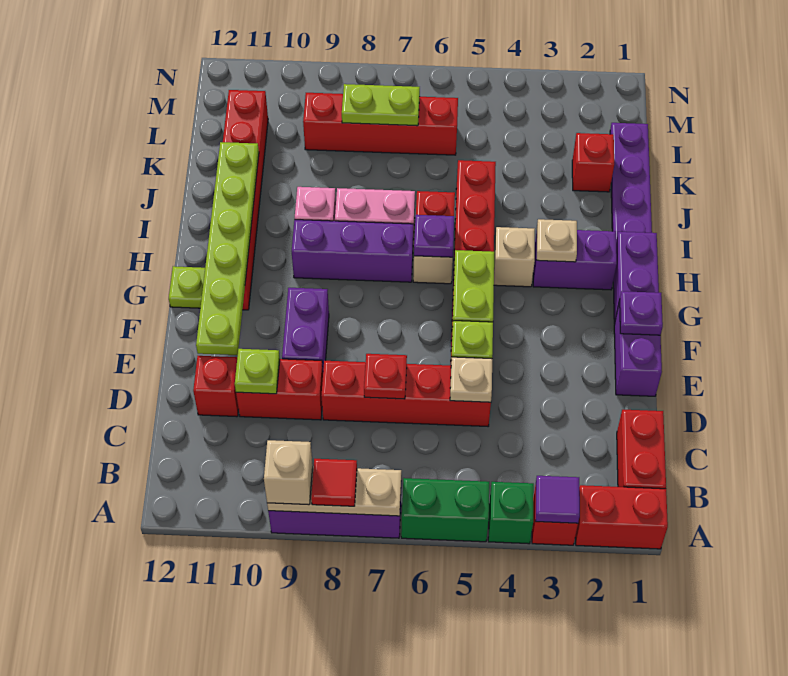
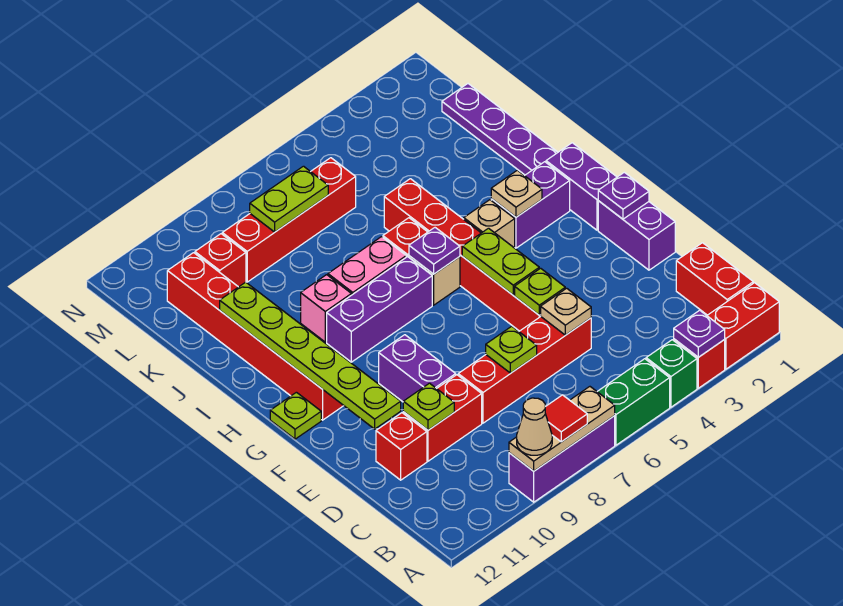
purple tile A3 level 2 -> purple plate A3 level 2
tan brick A9 level 3 -> tan cone A9 level 3
red plate D7 level 2 -> lime plate D7 level 2
red brick K2 level 1 -> red brick L10 level 1

